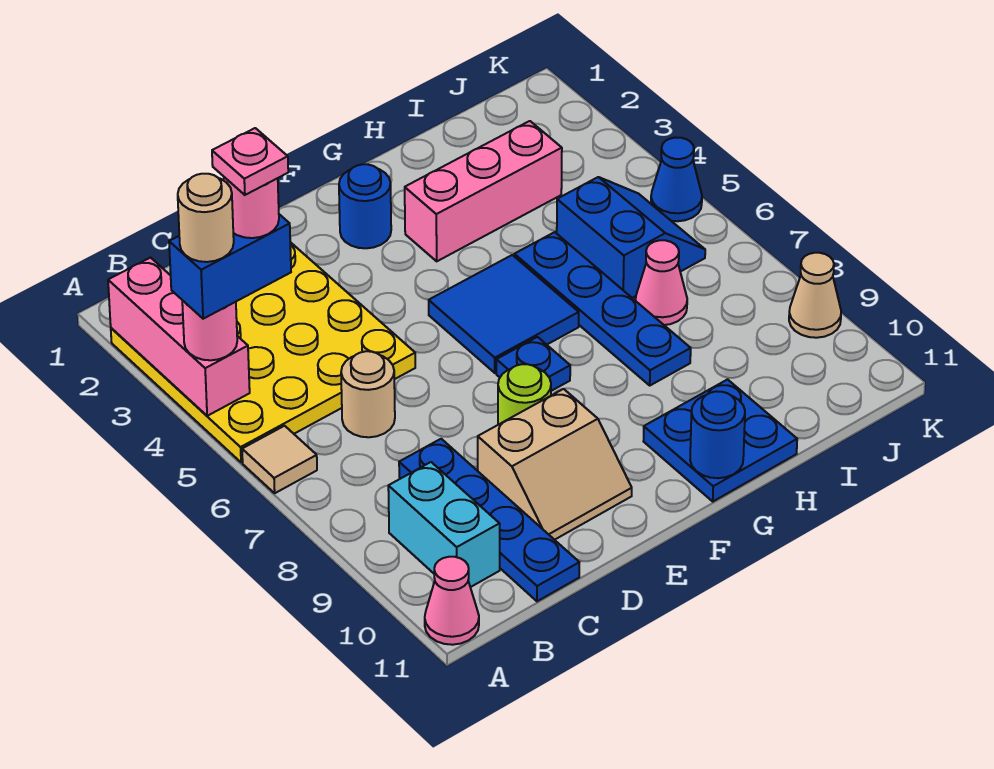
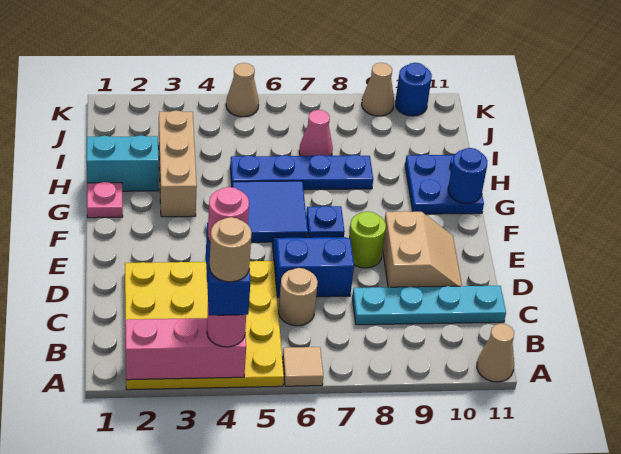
pink cone A11 level 1 -> tan cone A11 level 1
pink plate B4 level 6 -> pink plate G1 level 1
cyan brick B9:B10 level 1 -> cyan brick H1:H2 level 1
blue plate C8:C11 level 1 -> cyan plate C8:C11 level 1
blue round brick F2 level 1 -> blue round brick K10 level 1
pink brick G3:I3 level 1 -> tan brick G3:I3 level 1
blue slope I5:J6 level 1 top I -> blue slope D6:E7 level 1 top D
blue cone K5 level 1 -> tan cone K5 level 1

